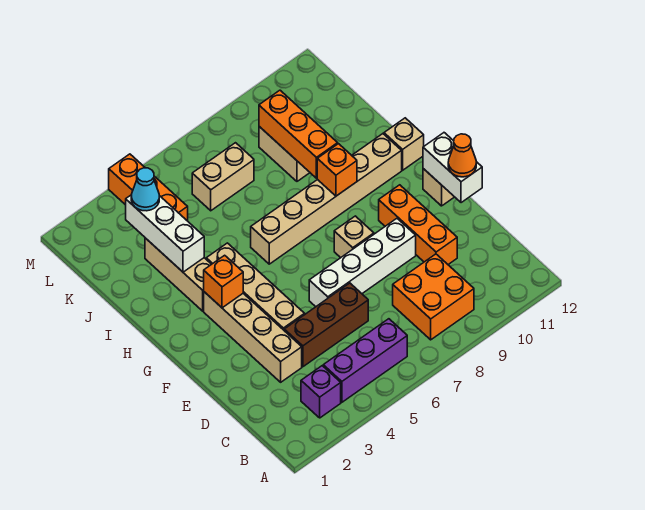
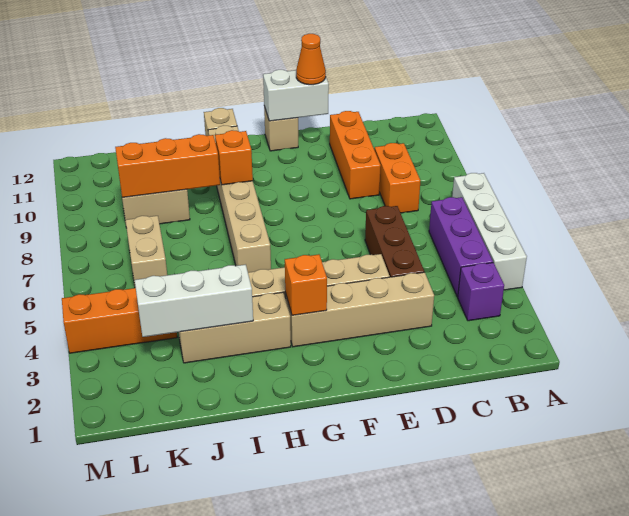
orange brick B8:C9 level 1 -> orange brick C8:C9 level 1
orange brick D10:F10 level 1 -> orange brick D9:D11 level 1
white brick E6:E9 level 1 -> white brick A4:A7 level 1
tan brick F8 level 1 -> none
cyan cone K3 level 3 -> none

